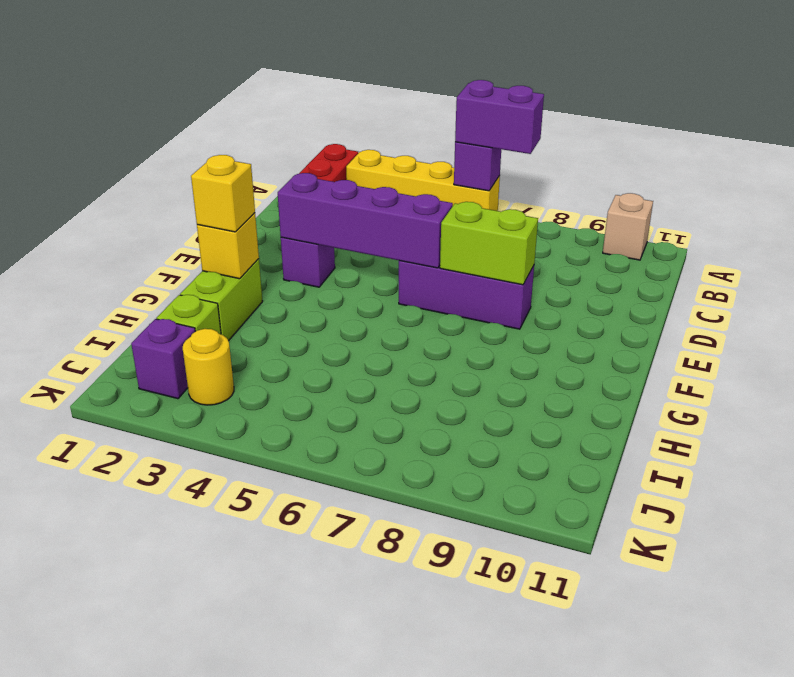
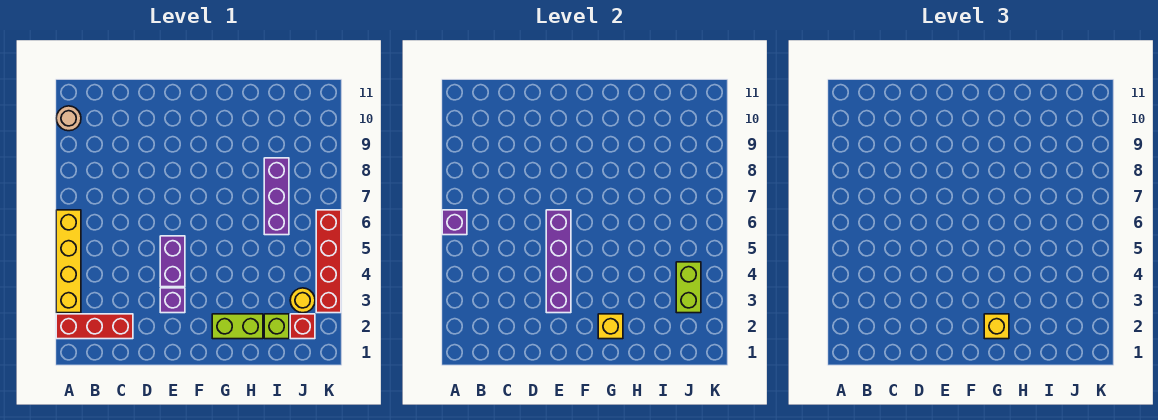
purple brick A6:A7 level 3 -> purple brick E4:E5 level 1
tan brick A10 level 1 -> tan round brick A10 level 1
purple brick E6:E8 level 1 -> purple brick I6:I8 level 1
lime brick E7:E8 level 2 -> lime brick J3:J4 level 2
purple brick J2 level 1 -> red brick J2 level 1
none -> red brick K3:K6 level 1

